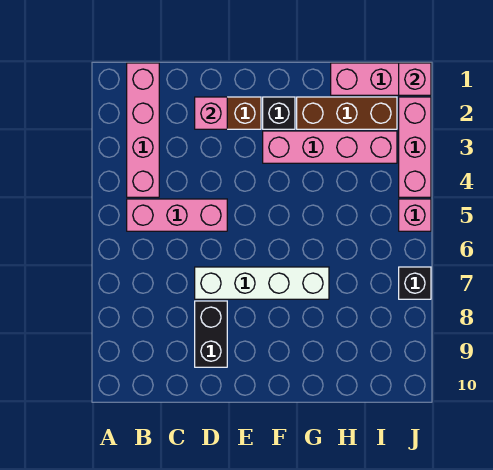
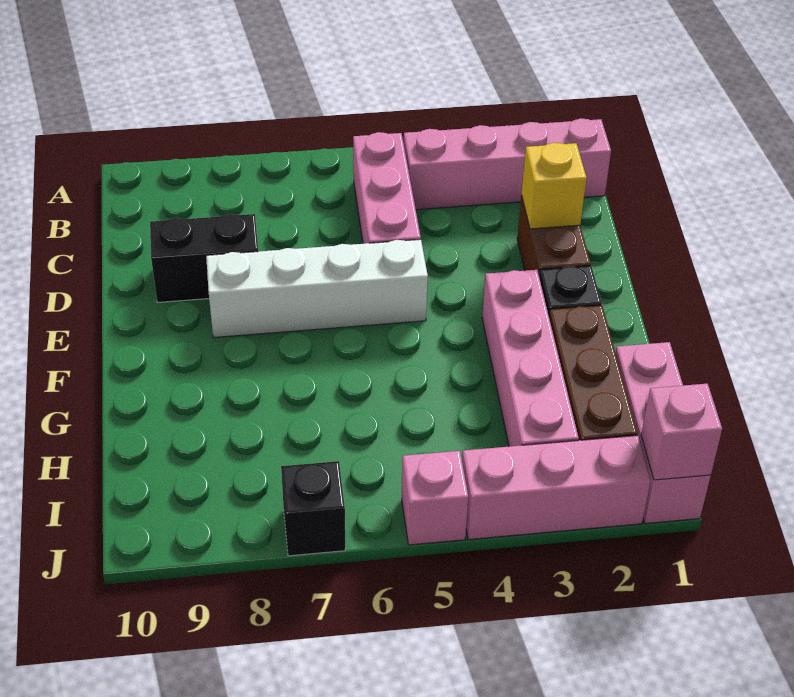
pink brick D2 level 2 -> yellow brick D2 level 2
white brick D7:G7 level 1 -> white brick E5:E8 level 1

